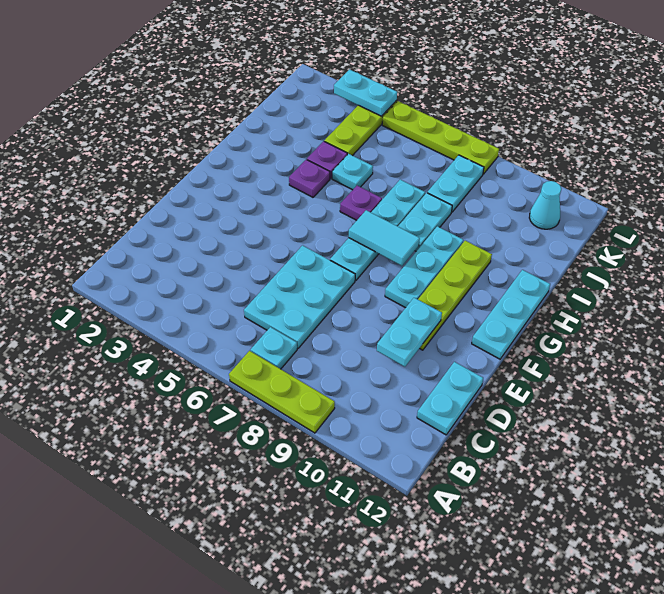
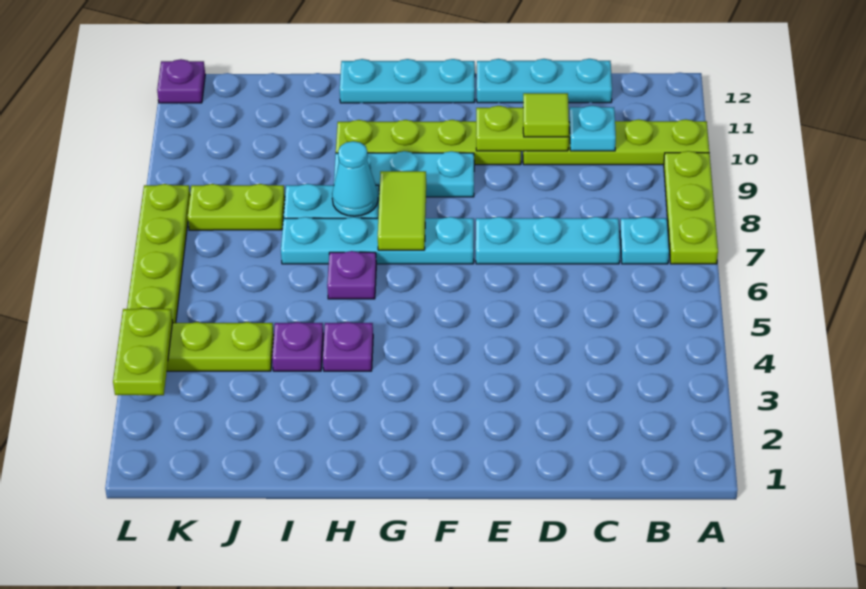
none -> lime plate A10:D10 level 1
cyan plate C6:E7 level 1 -> cyan plate C7:E7 level 1
cyan plate C12:D12 level 1 -> cyan plate C12:E12 level 1
cyan plate D10:E10 level 2 -> lime plate D10:E10 level 2
none -> lime tile D10 level 3
cyan tile G7:G8 level 2 -> lime tile G7:G8 level 2
cyan plate I5 level 1 -> cyan plate C10 level 2
cyan plate J8:K8 level 1 -> lime plate J8:K8 level 1
cyan cone K11 level 1 -> cyan cone H8 level 2
cyan plate L3:L4 level 2 -> lime plate L3:L4 level 2
none -> purple plate L12 level 1

